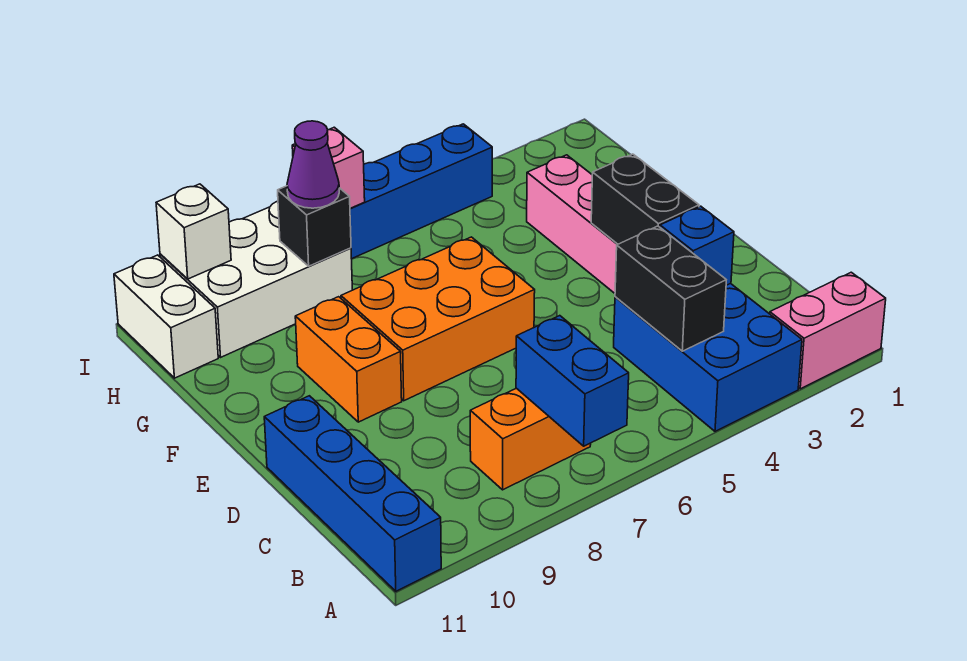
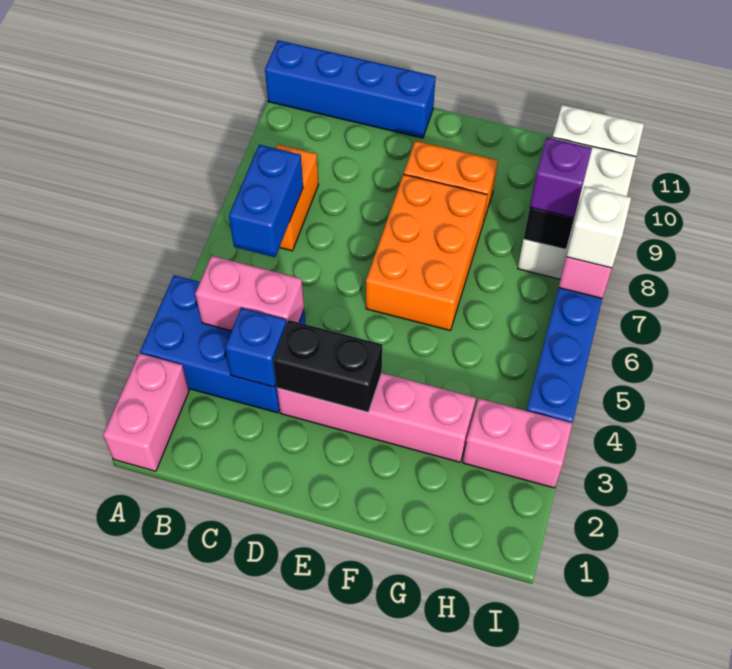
blue brick A7:B7 level 2 -> blue brick B6:B7 level 2
black brick B4:C4 level 2 -> pink brick B4:C4 level 2
none -> pink brick H3:I3 level 1
purple cone H8 level 3 -> purple brick H8 level 3
white brick I10 level 2 -> white brick I7 level 3

